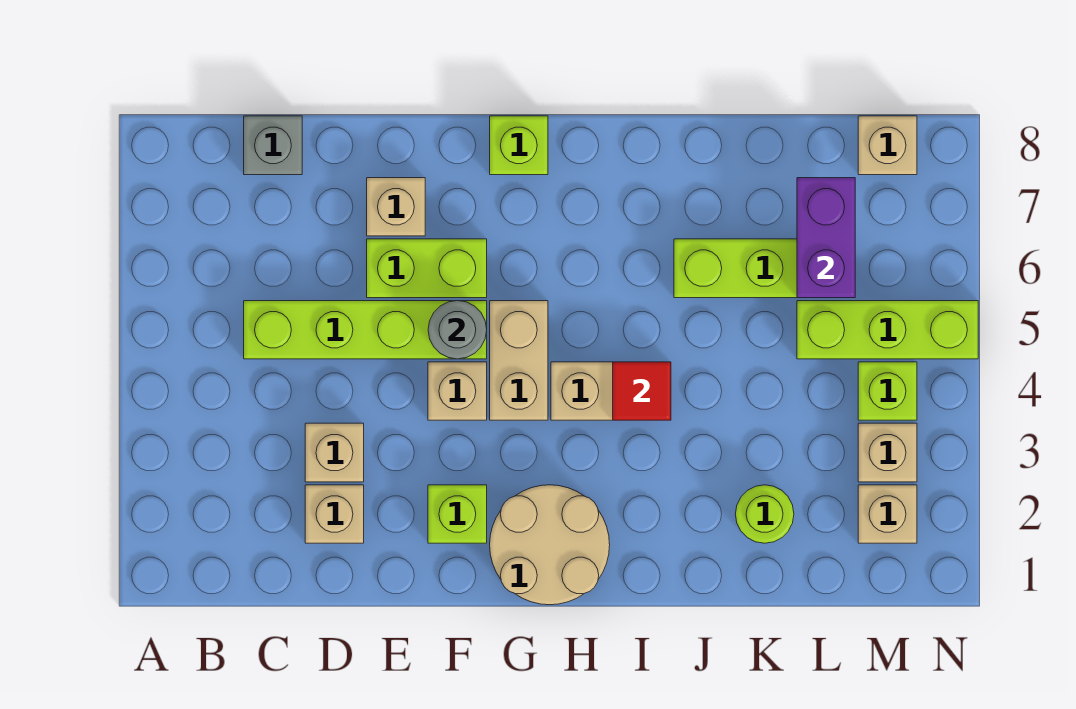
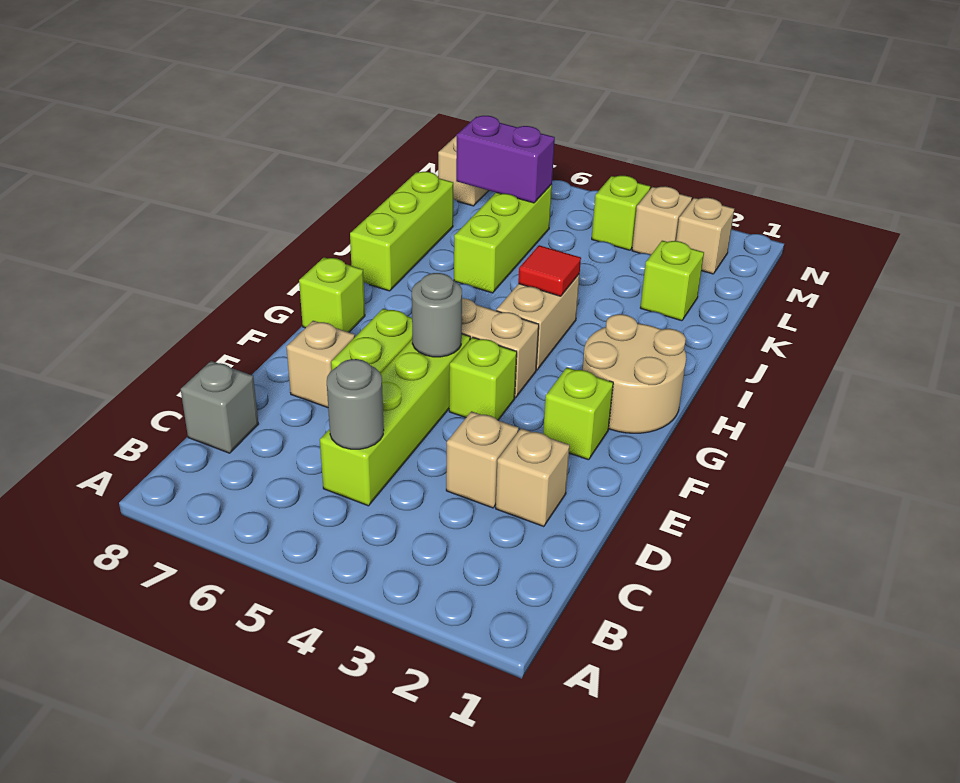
none -> grey round brick C5 level 2
tan brick F4 level 1 -> lime brick F4 level 1
lime round brick K2 level 1 -> lime brick K2 level 1
lime brick L5:N5 level 1 -> lime brick I8:K8 level 1

